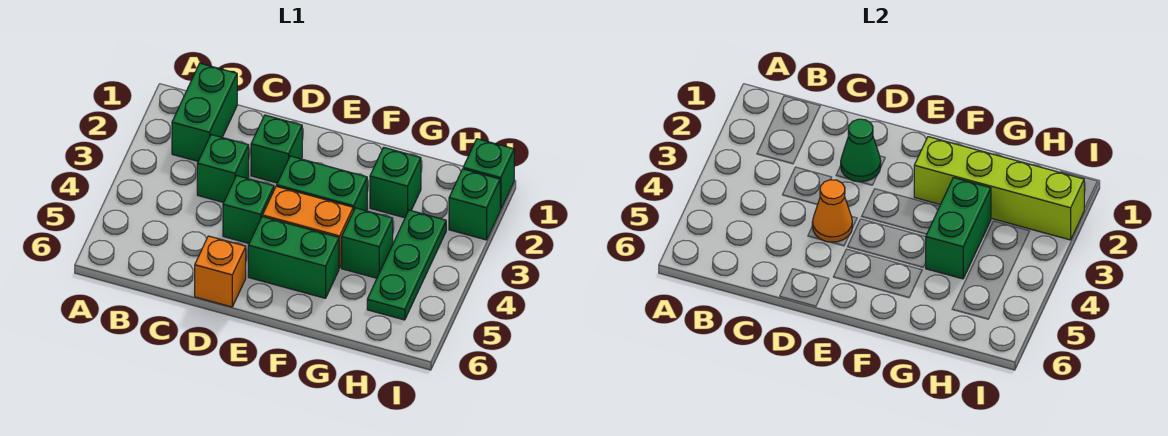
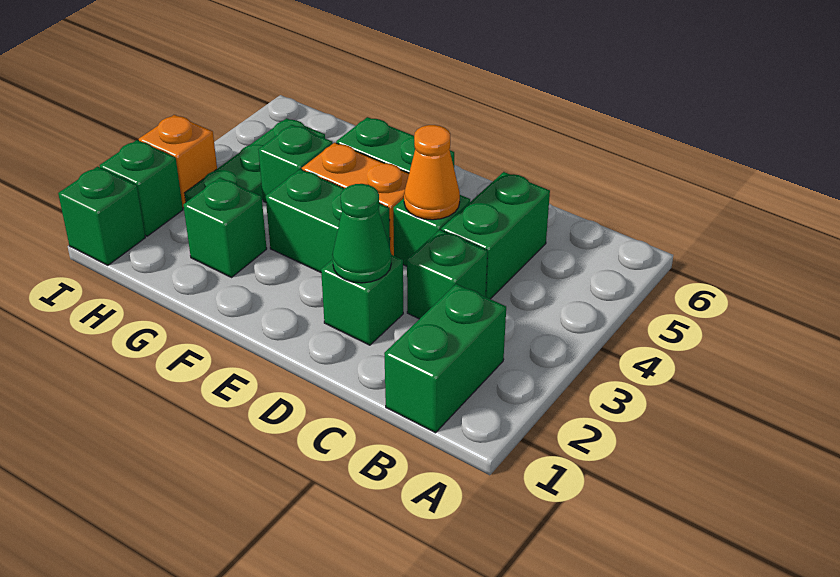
orange brick D6 level 1 -> orange brick I3 level 1
lime brick F2:I2 level 2 -> none
green brick G3:G4 level 2 -> green brick C4:C5 level 1

